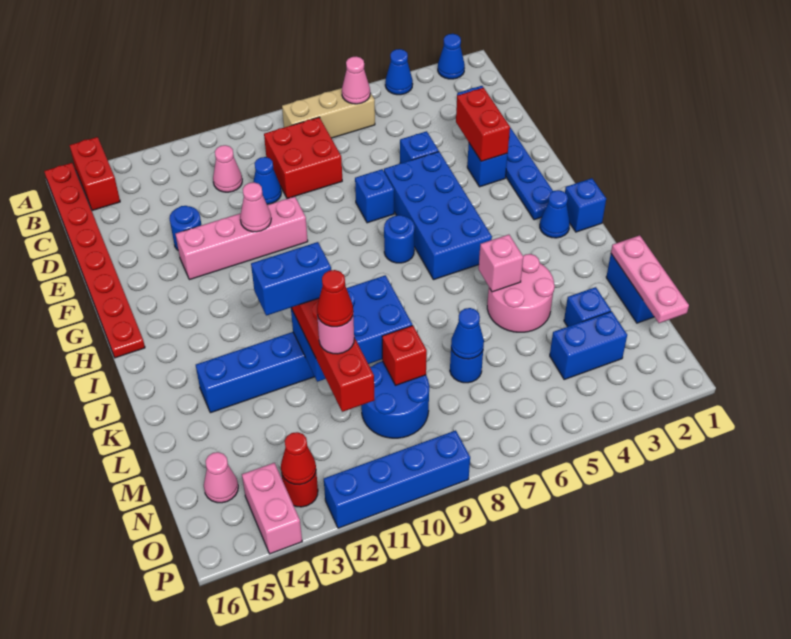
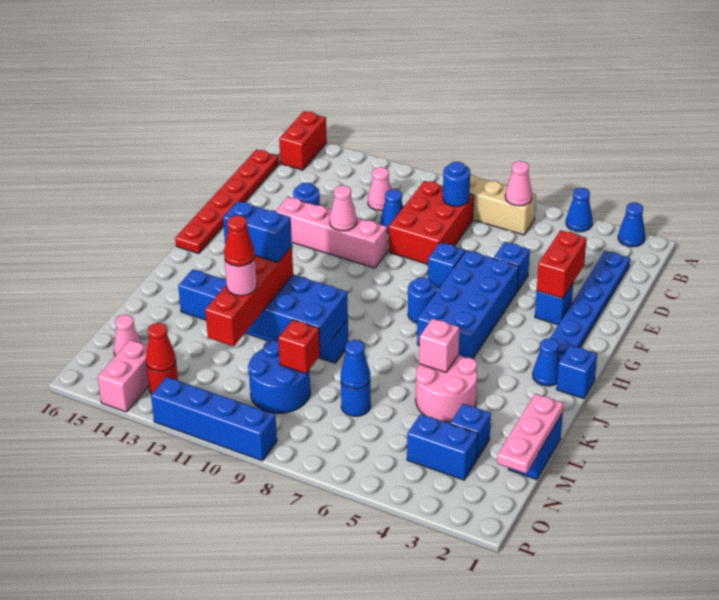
red plate A16:H16 level 1 -> red plate C16:H16 level 1
red brick C8:D9 level 1 -> red brick C8:E9 level 1
none -> blue round brick C8 level 2

